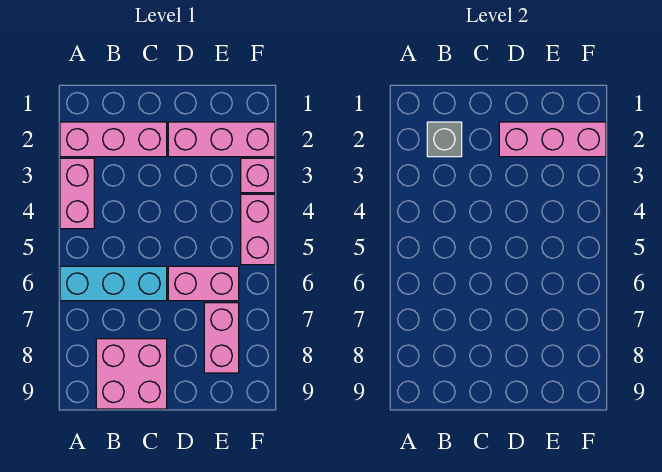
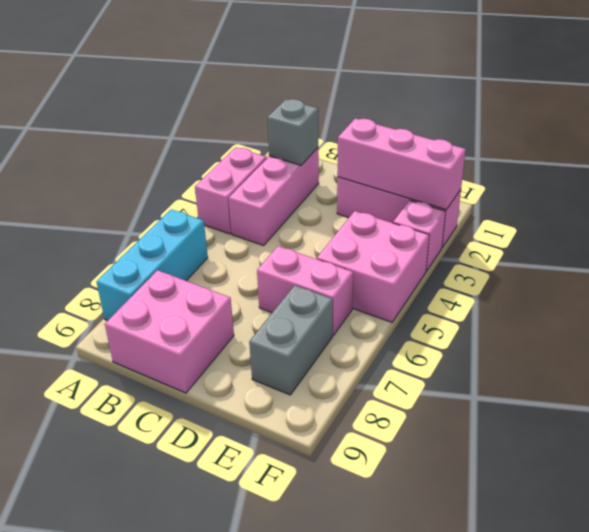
pink brick A2:C2 level 1 -> pink brick B2:B4 level 1
cyan brick A6:C6 level 1 -> cyan brick A6:A8 level 1
pink brick E7:E8 level 1 -> grey brick E7:E8 level 1
pink brick F4:F5 level 1 -> pink brick E4:F5 level 1

